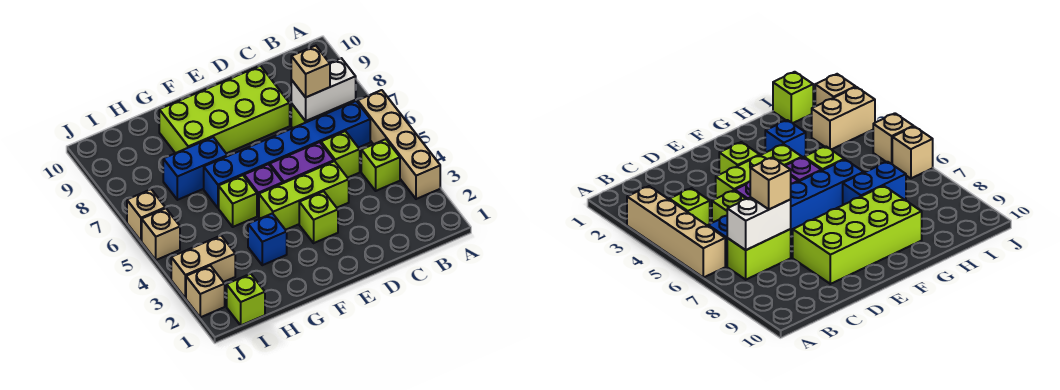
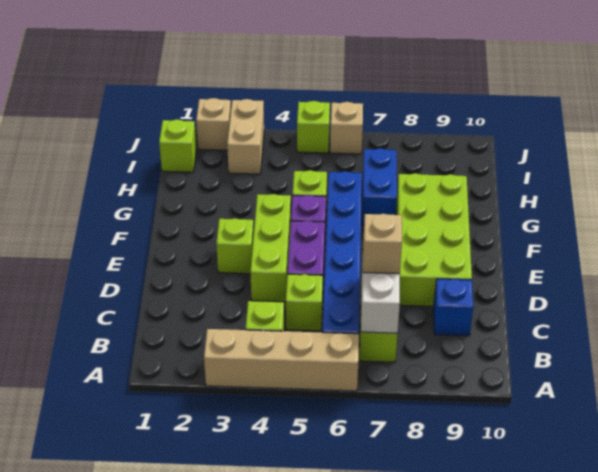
blue brick G3 level 1 -> blue brick C9 level 1
tan brick J5 level 1 -> lime brick J5 level 1

